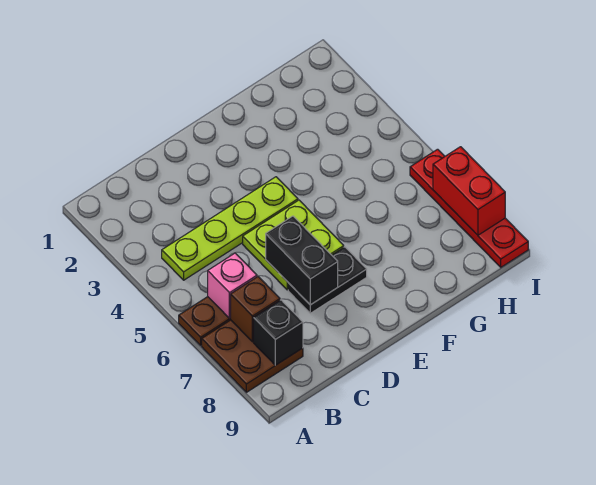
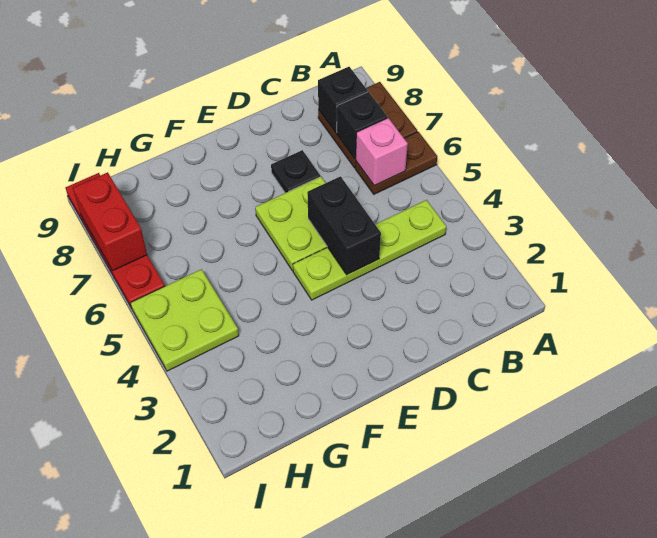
brown brick B7 level 2 -> black brick B7 level 2
black brick D6:D7 level 2 -> black brick D4:D5 level 2
black plate D7:E7 level 1 -> black plate D7 level 1
none -> lime plate H4:I5 level 1

